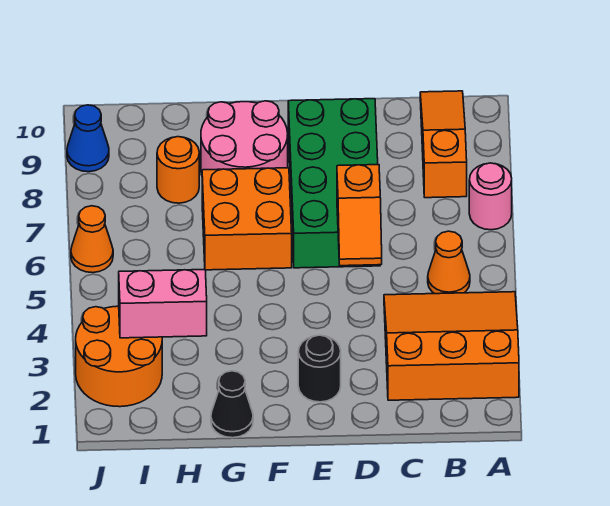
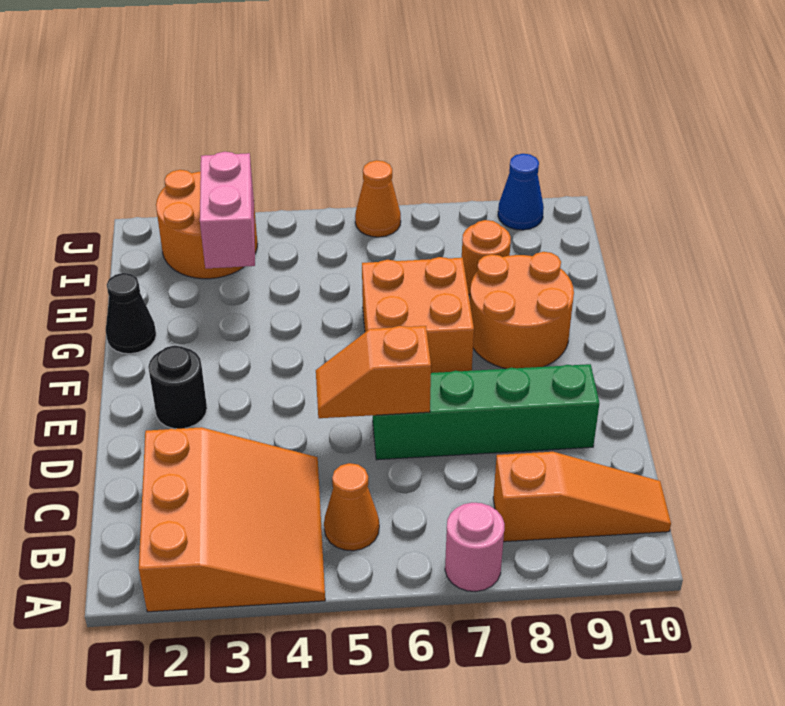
green brick D6:E9 level 1 -> green brick D6:D9 level 1
pink round brick F8:G9 level 1 -> orange round brick F8:G9 level 1

